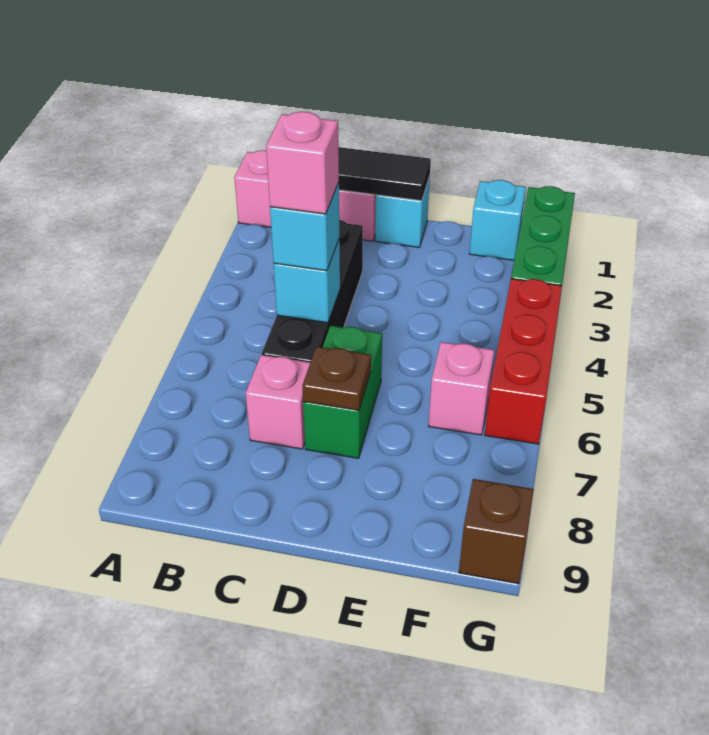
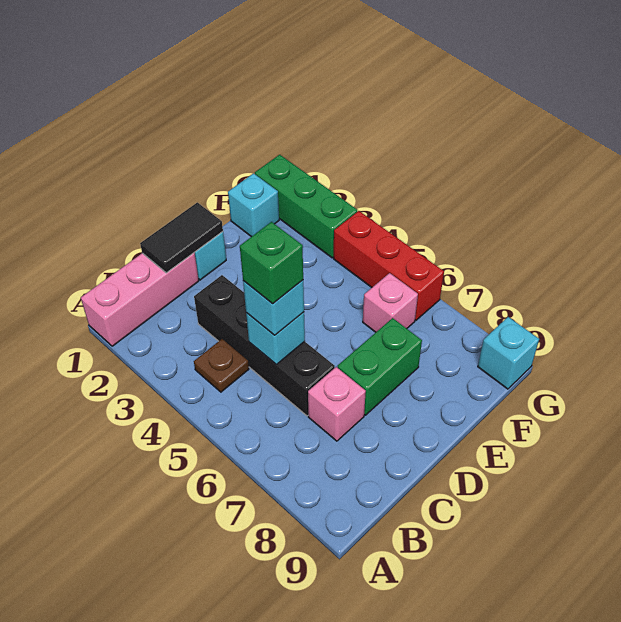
pink brick C5 level 4 -> green brick C5 level 4
green brick D6:D7 level 1 -> green brick D7:E7 level 1
brown plate D7 level 2 -> brown plate B4 level 1
brown brick G9 level 1 -> cyan brick G9 level 1

